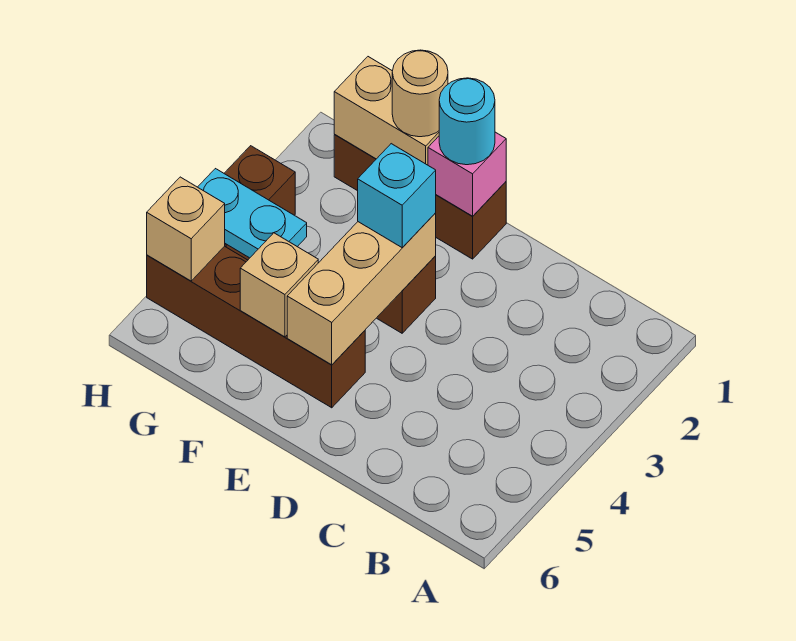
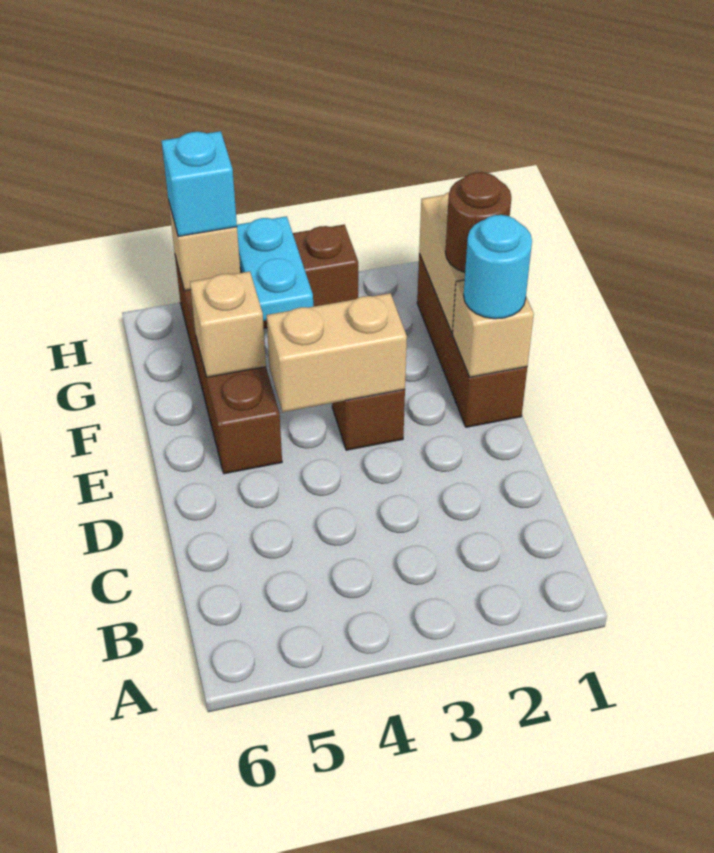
pink brick E1 level 2 -> tan brick E1 level 2
tan brick E3:E5 level 2 -> tan brick E3:E4 level 2
cyan brick E3 level 3 -> cyan brick H5 level 3
tan round brick F1 level 3 -> brown round brick F1 level 3

